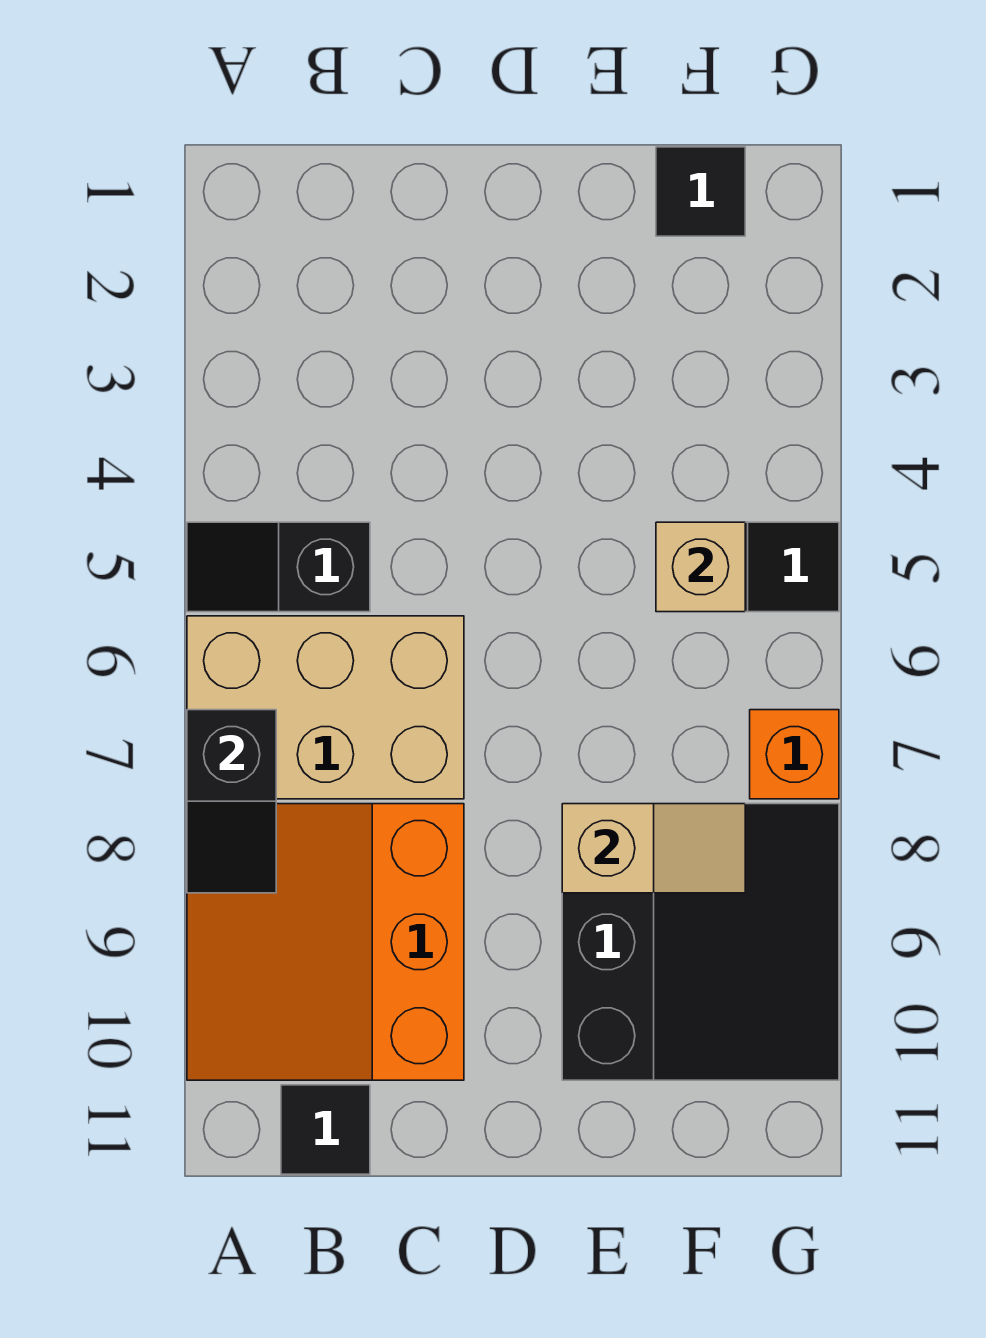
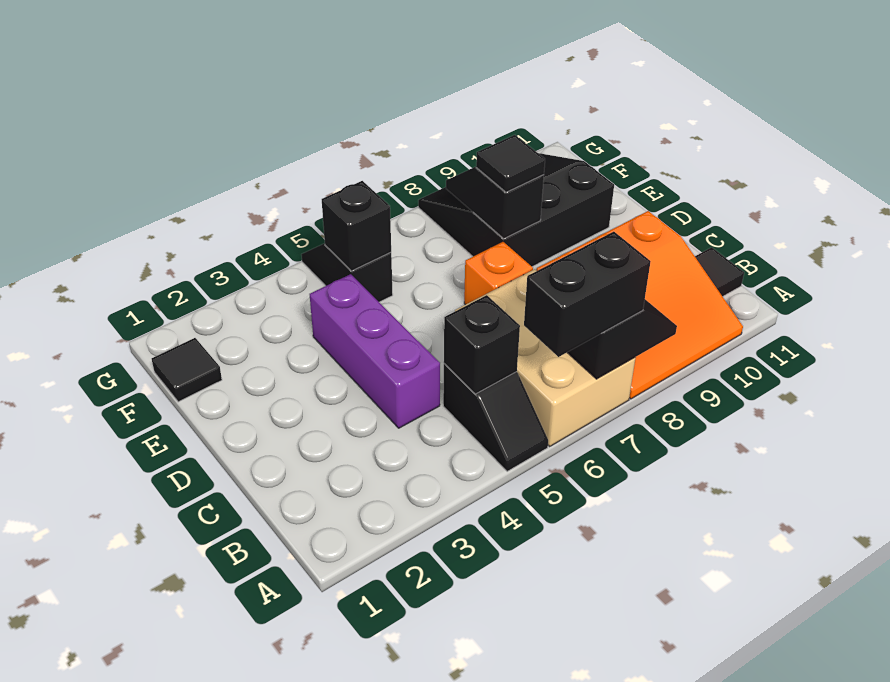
none -> black brick A6:A7 level 3
none -> black brick B5 level 2
none -> purple brick C4:E4 level 1
tan slope E8:F8 level 2 top E -> black slope E8:F8 level 2 top E
none -> black tile E8 level 3
tan brick F5 level 2 -> black brick F5 level 2
orange brick G7 level 1 -> orange brick D7 level 1

